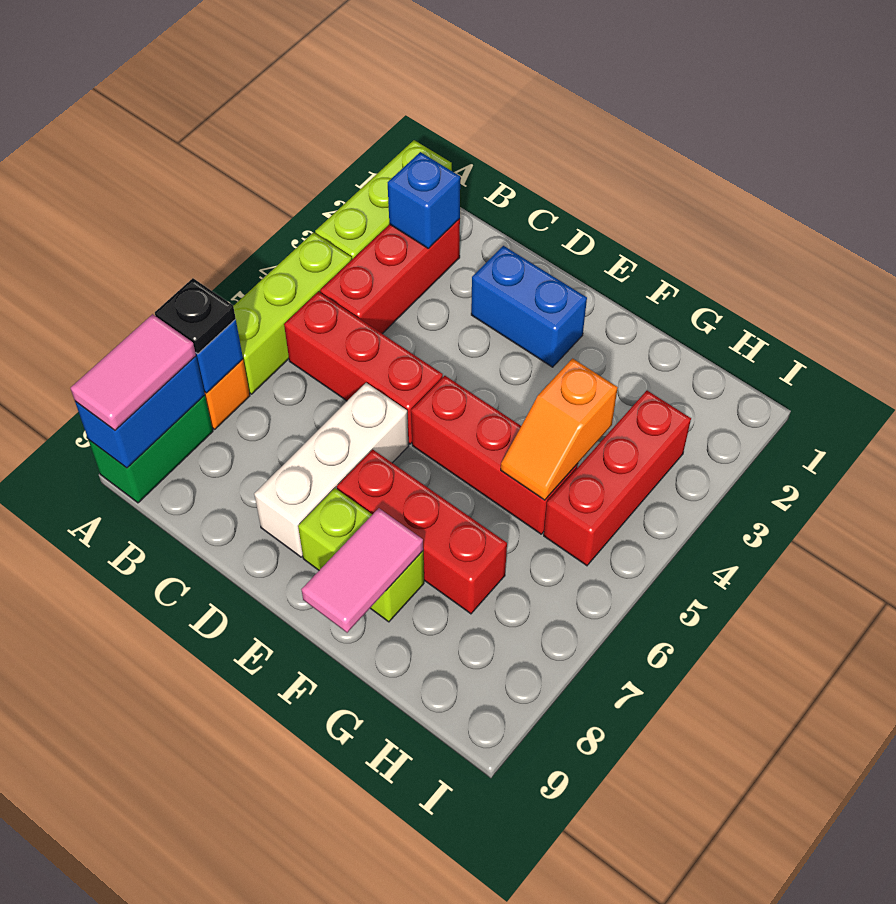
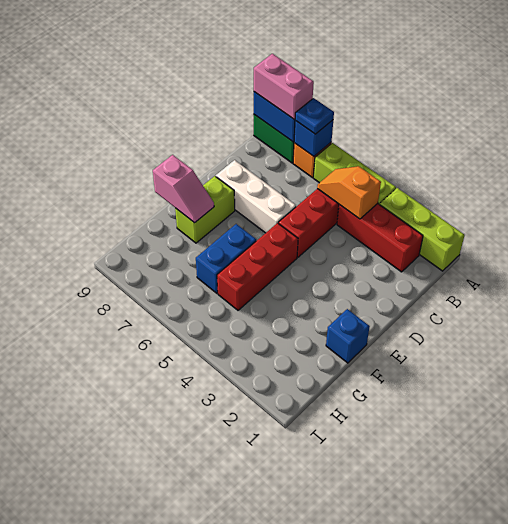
black plate A7 level 3 -> blue plate A7 level 3
pink tile A8:A9 level 3 -> pink brick A8:A9 level 3
blue brick B2 level 2 -> blue brick F1 level 1
blue brick D2:E2 level 1 -> blue brick F6:G6 level 1
red brick E7:G7 level 1 -> none
pink tile F8:F9 level 2 -> pink slope F8:F9 level 2 top 9
orange slope G4:G5 level 2 top 4 -> orange slope B4:B5 level 2 top 4
red brick H3:H5 level 1 -> none

